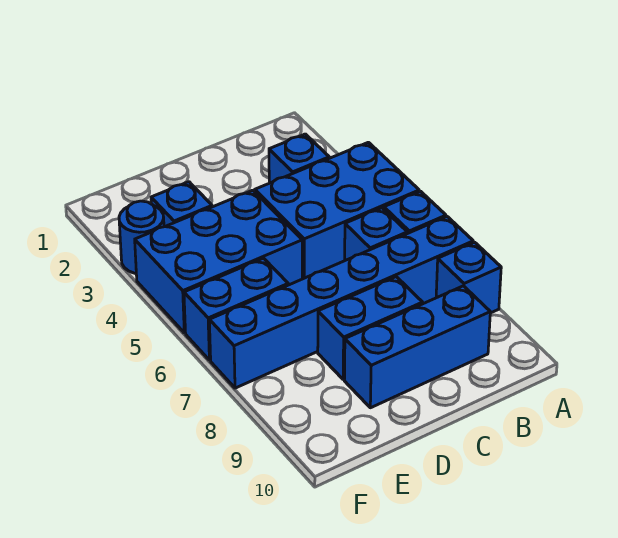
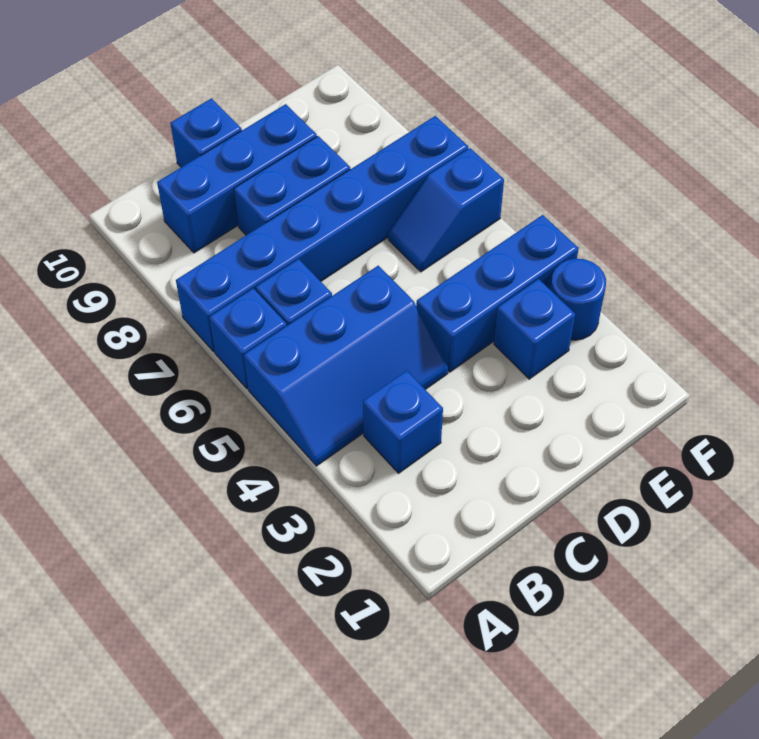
blue brick A4:C5 level 1 -> blue slope A4:C5 level 1 top 5
blue brick A8 level 1 -> blue brick C10 level 1
blue brick D4:F5 level 1 -> blue brick D4:F4 level 1
blue brick E6:F6 level 1 -> blue slope E6:F6 level 1 top F

